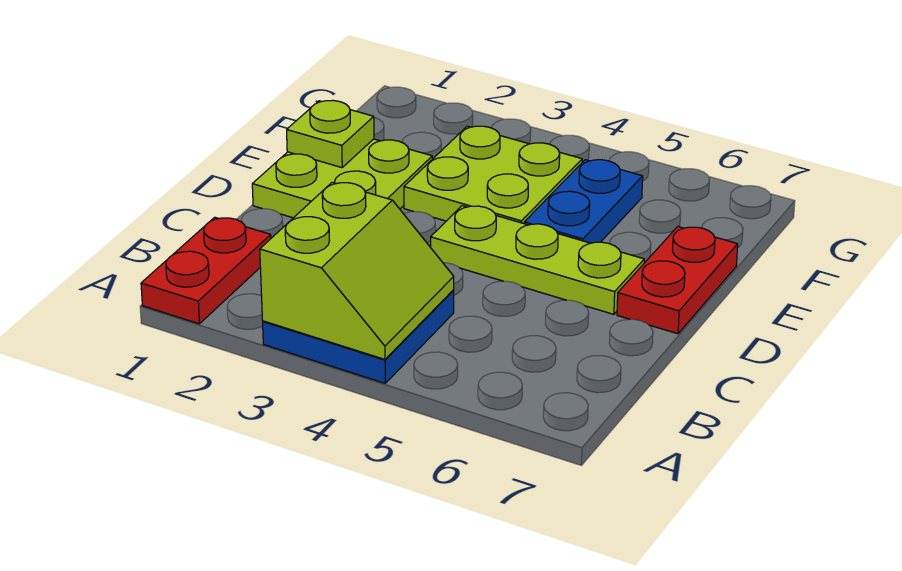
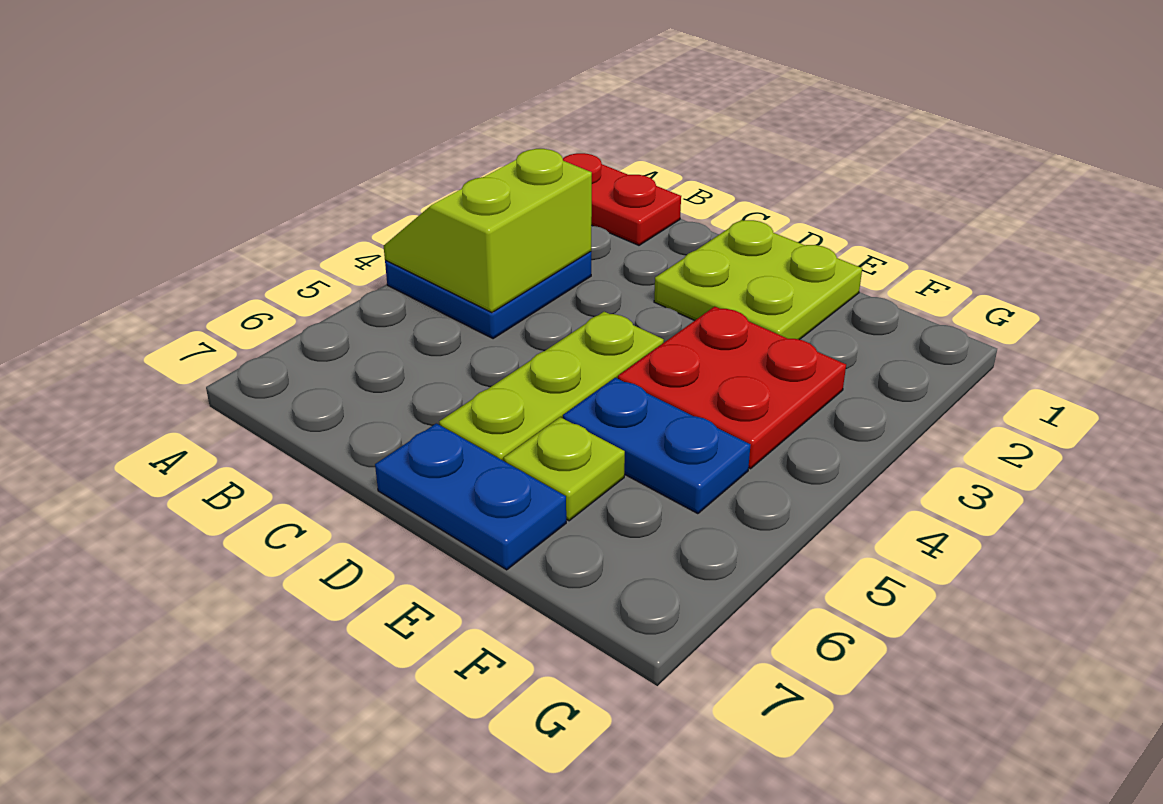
lime slope A3:B4 level 2 top 3 -> lime slope A3:B4 level 2 top B
red plate D7:E7 level 1 -> blue plate D7:E7 level 1
lime plate E1 level 2 -> lime plate E6 level 1
lime plate E3:F4 level 1 -> red plate E3:F4 level 1

